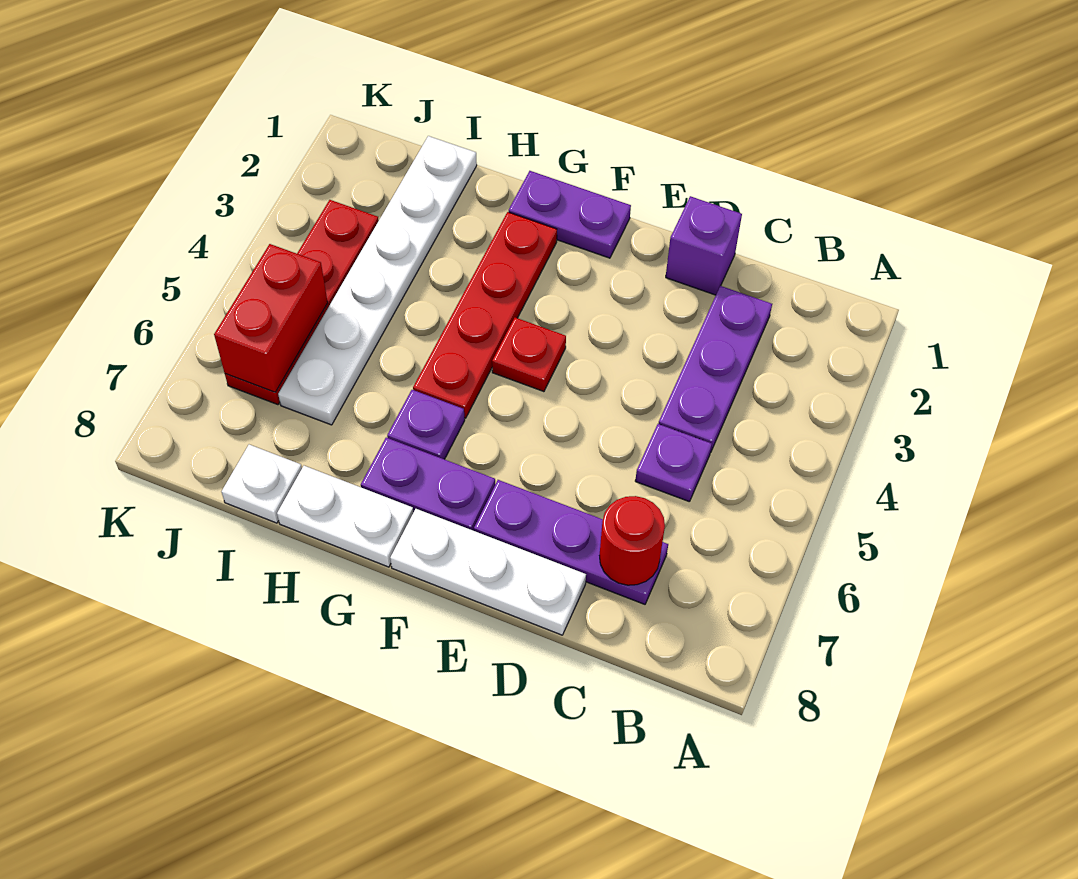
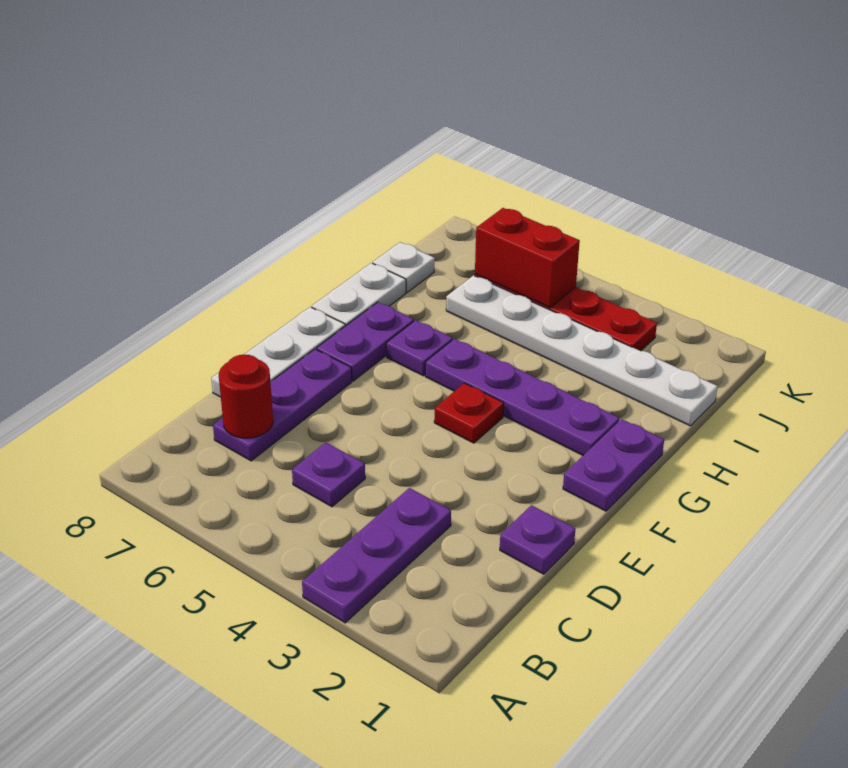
purple plate C2:C4 level 1 -> purple plate A3:C3 level 1
purple brick D1 level 1 -> purple plate D1 level 1
red plate G2:G5 level 1 -> purple plate G2:G5 level 1

